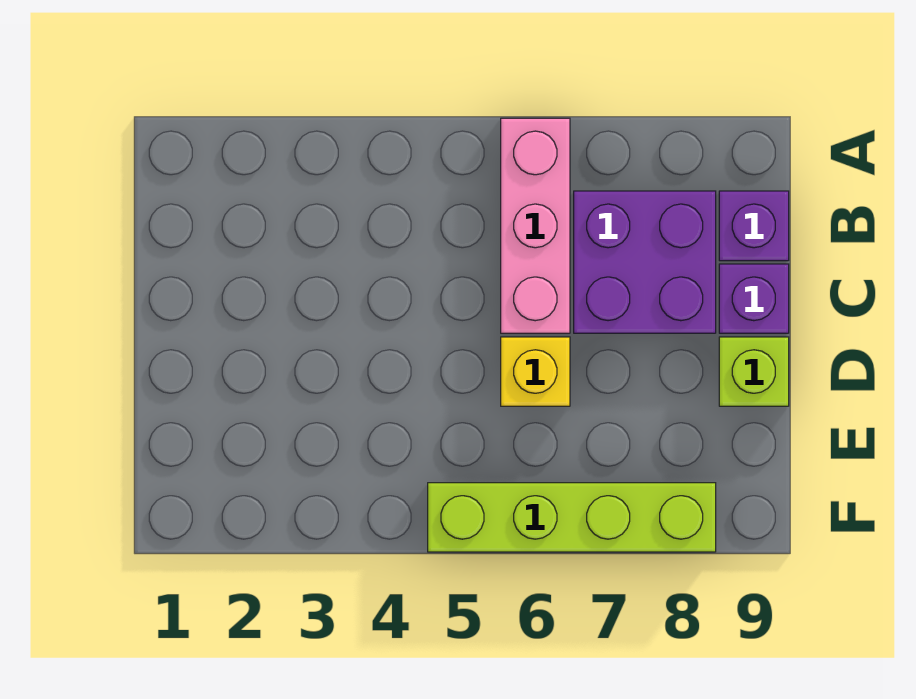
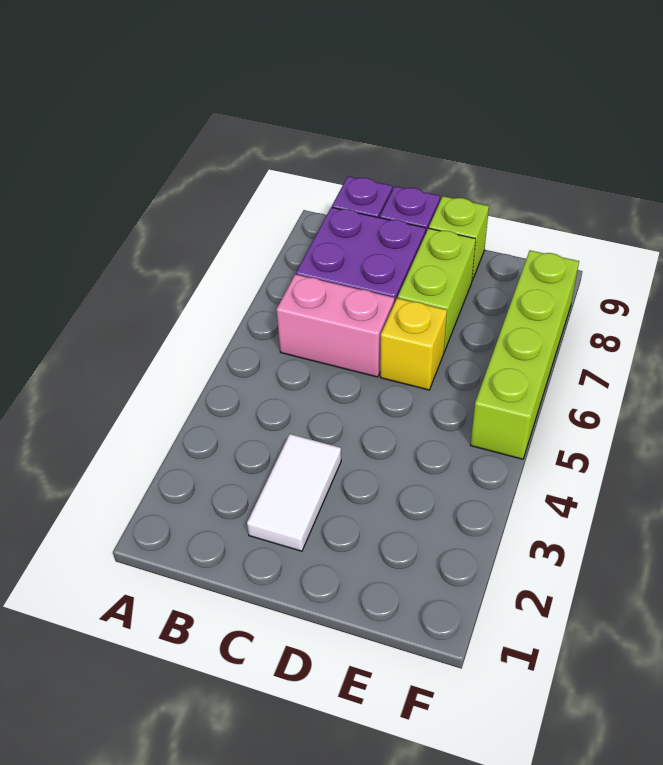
pink brick A6:C6 level 1 -> pink brick B6:C6 level 1
none -> white tile C2:C3 level 1
none -> lime brick D7:D8 level 1

